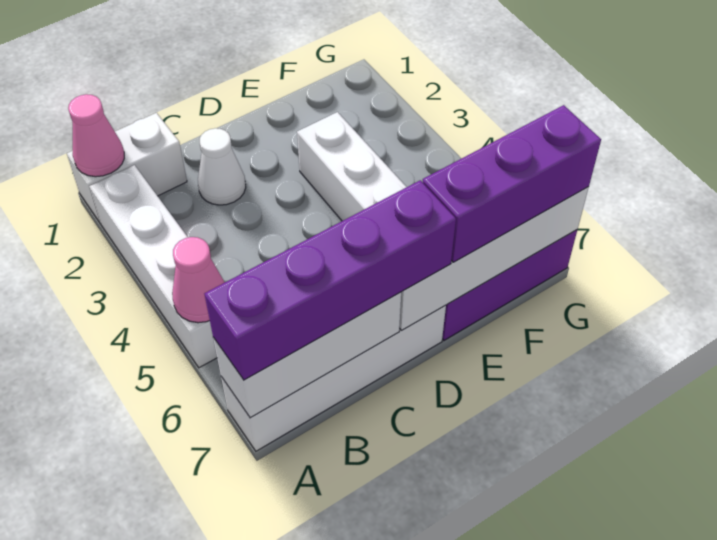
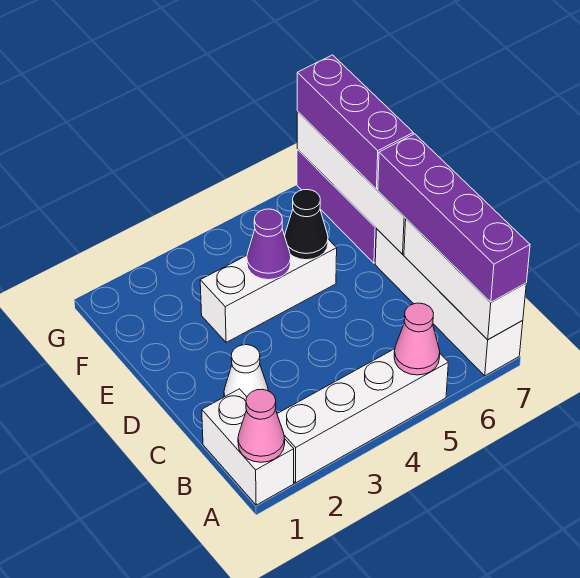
none -> purple cone E4 level 2
none -> black cone E5 level 2

